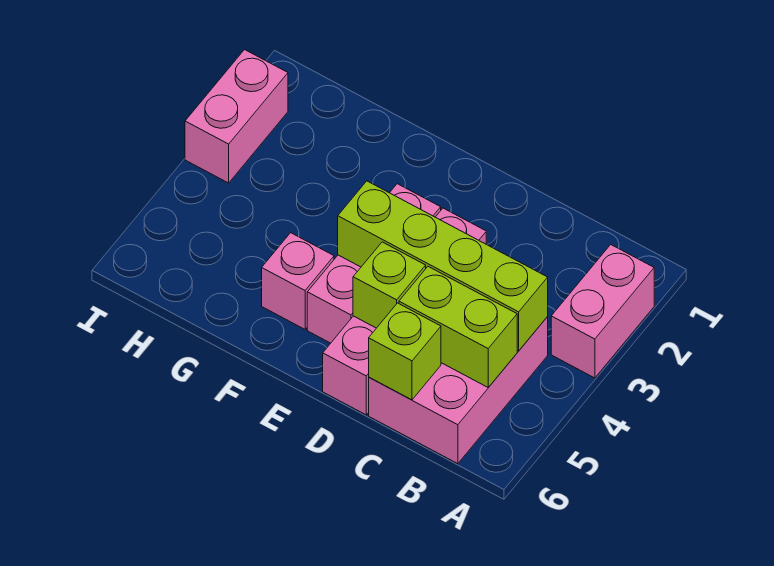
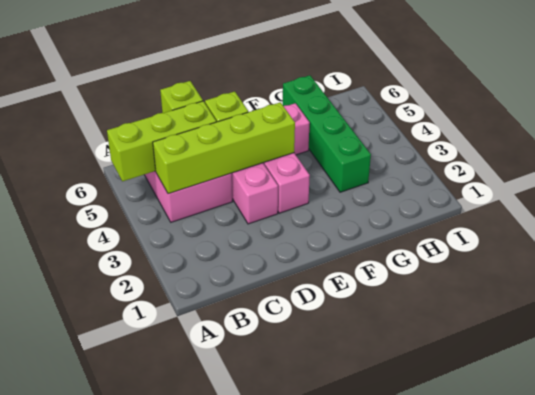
pink brick A2:A3 level 1 -> none
lime brick B5:C5 level 2 -> lime brick A5:C5 level 2
none -> green brick G3:G6 level 1
pink brick I2:I3 level 1 -> none

